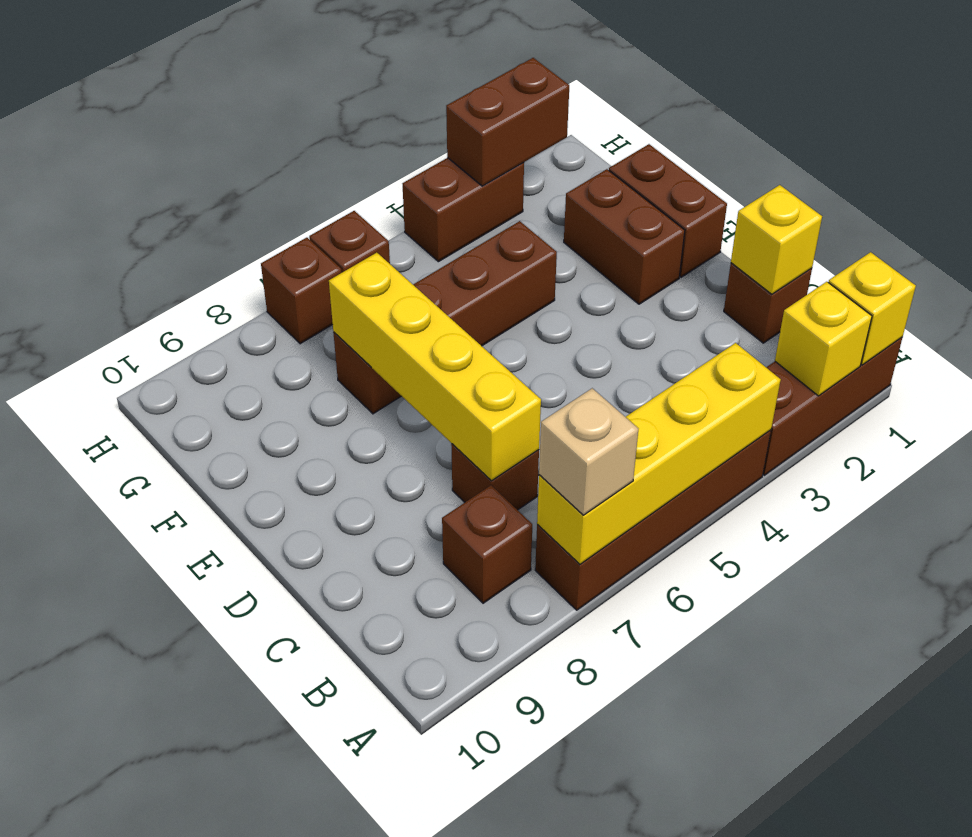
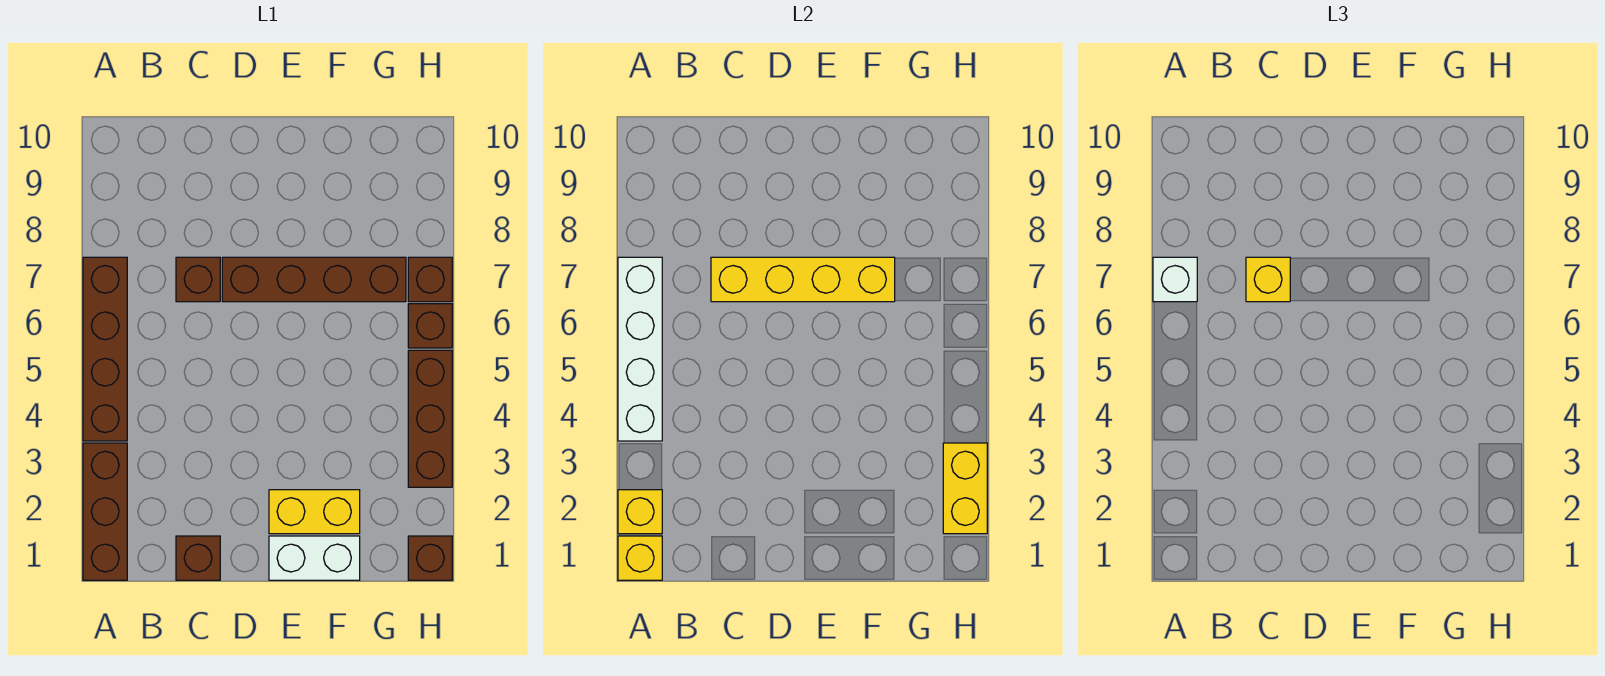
yellow brick A4:A7 level 2 -> white brick A4:A7 level 2
tan brick A7 level 3 -> white brick A7 level 3
brown brick B8 level 1 -> brown brick H1 level 1
yellow brick C1 level 2 -> yellow brick C7 level 3
brown brick E1:F1 level 1 -> white brick E1:F1 level 1
brown brick E2:F2 level 1 -> yellow brick E2:F2 level 1
brown brick F4:F7 level 1 -> brown brick D7:G7 level 1
brown brick H2:H3 level 2 -> yellow brick H2:H3 level 2
brown brick H3:H4 level 1 -> brown brick H3:H5 level 1

